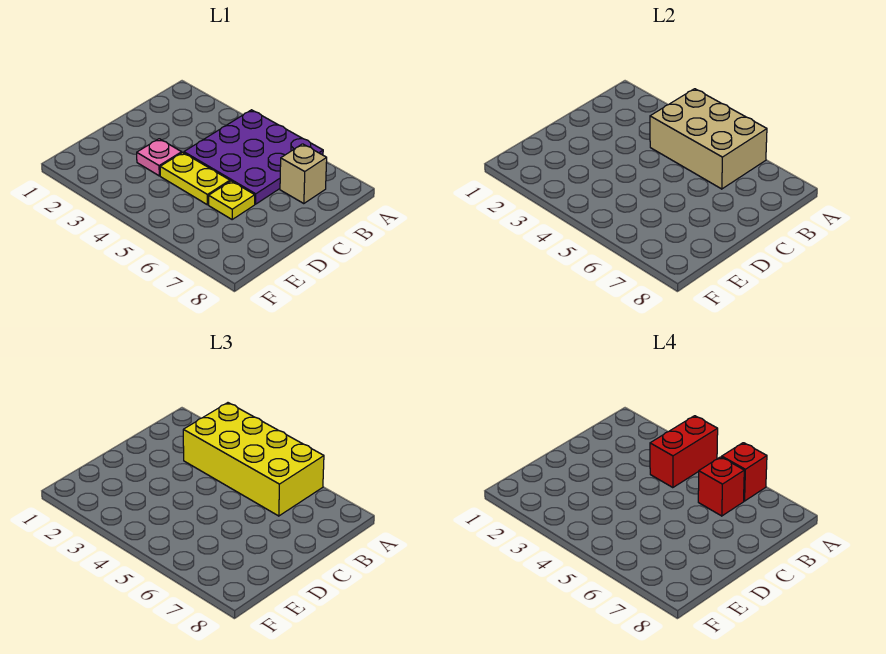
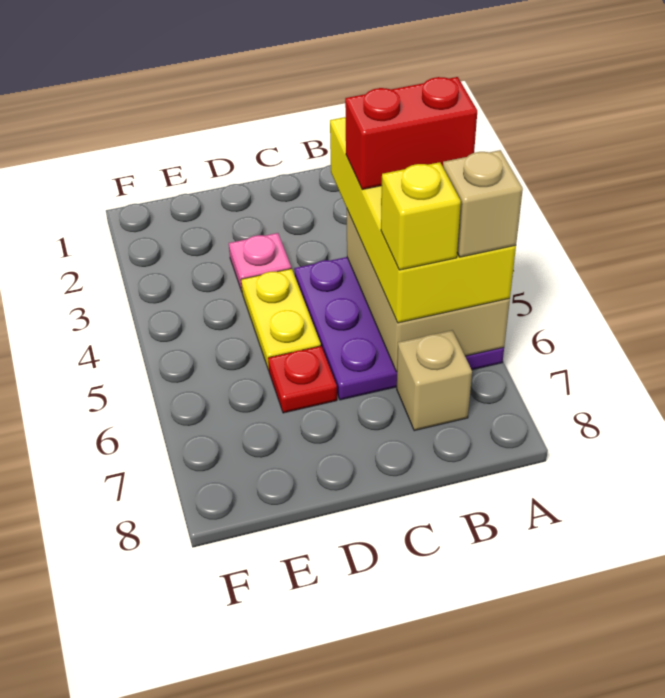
red brick A6 level 4 -> tan brick A6 level 4
red brick B6 level 4 -> yellow brick B6 level 4
yellow plate D6 level 1 -> red plate D6 level 1

